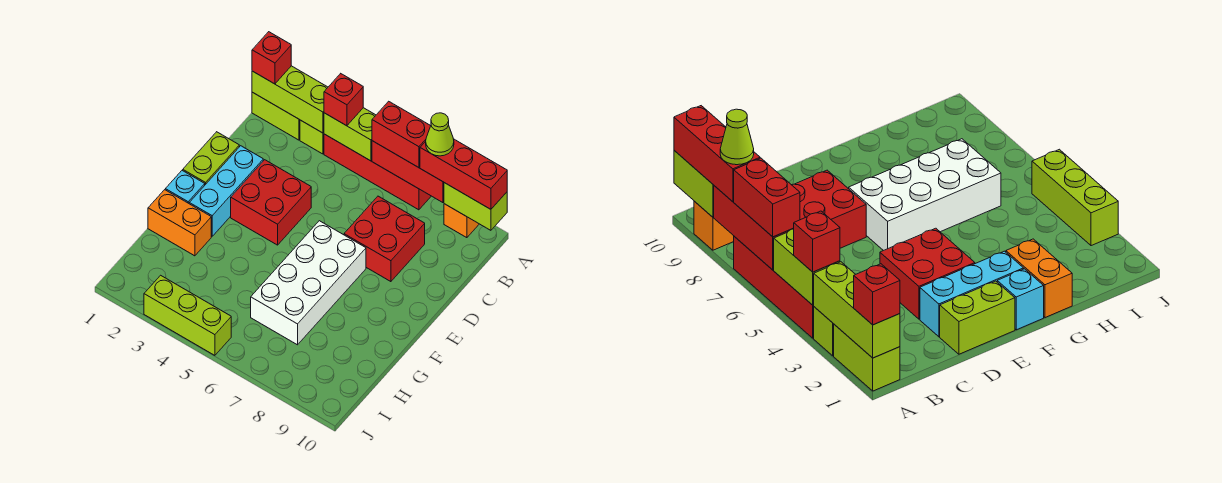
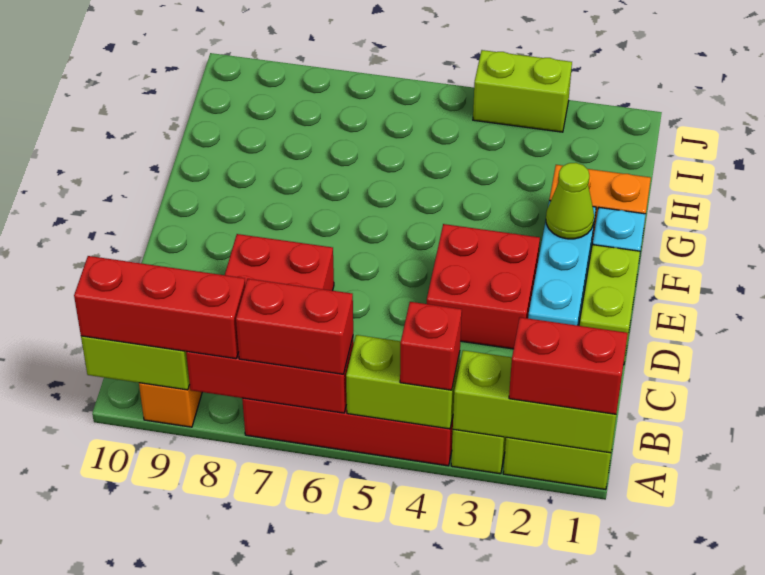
red brick A1 level 3 -> red brick A1:A2 level 3
lime cone A8 level 4 -> lime cone F2 level 2
white brick E6:H7 level 1 -> none
lime brick J3:J5 level 1 -> lime brick J3:J4 level 1

